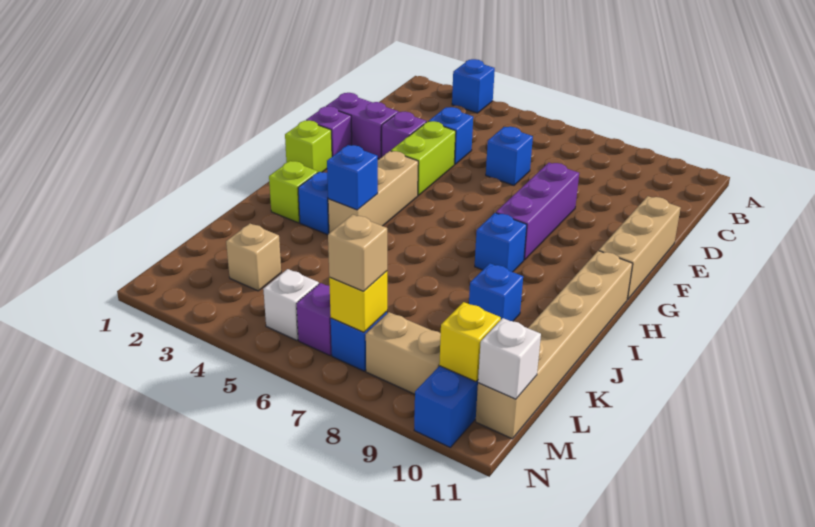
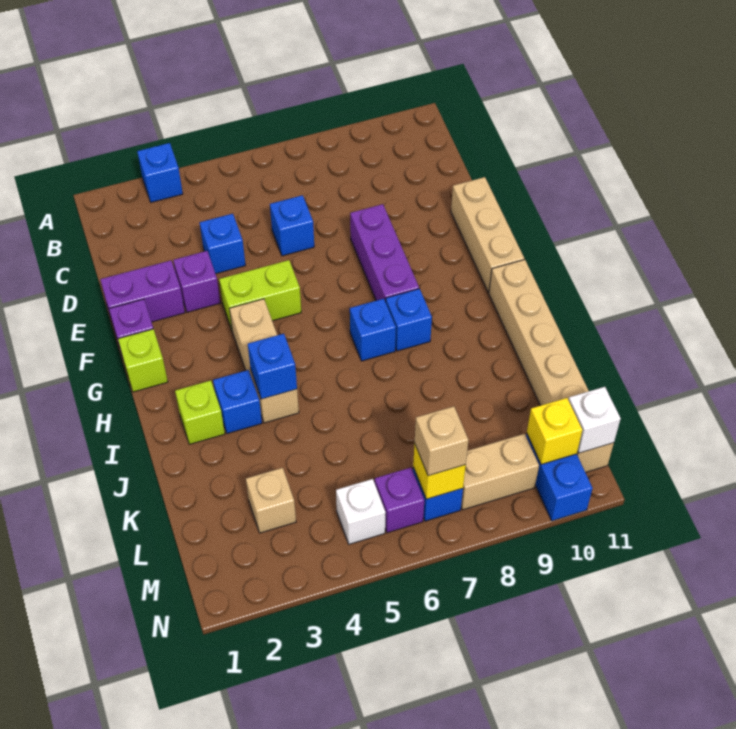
lime brick E4:F4 level 1 -> lime brick F4:F5 level 1
blue brick J9 level 1 -> blue brick H7 level 1

